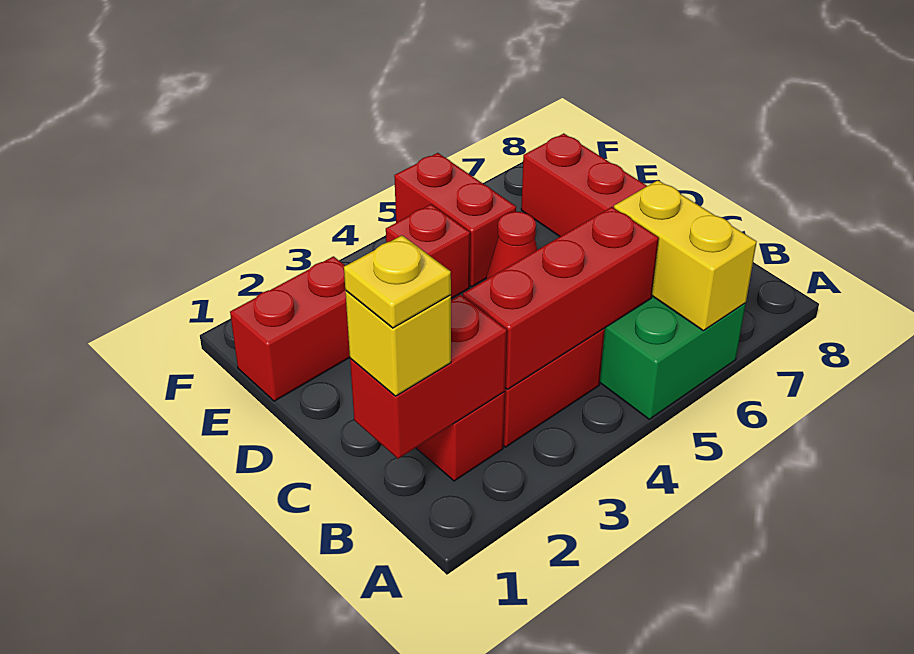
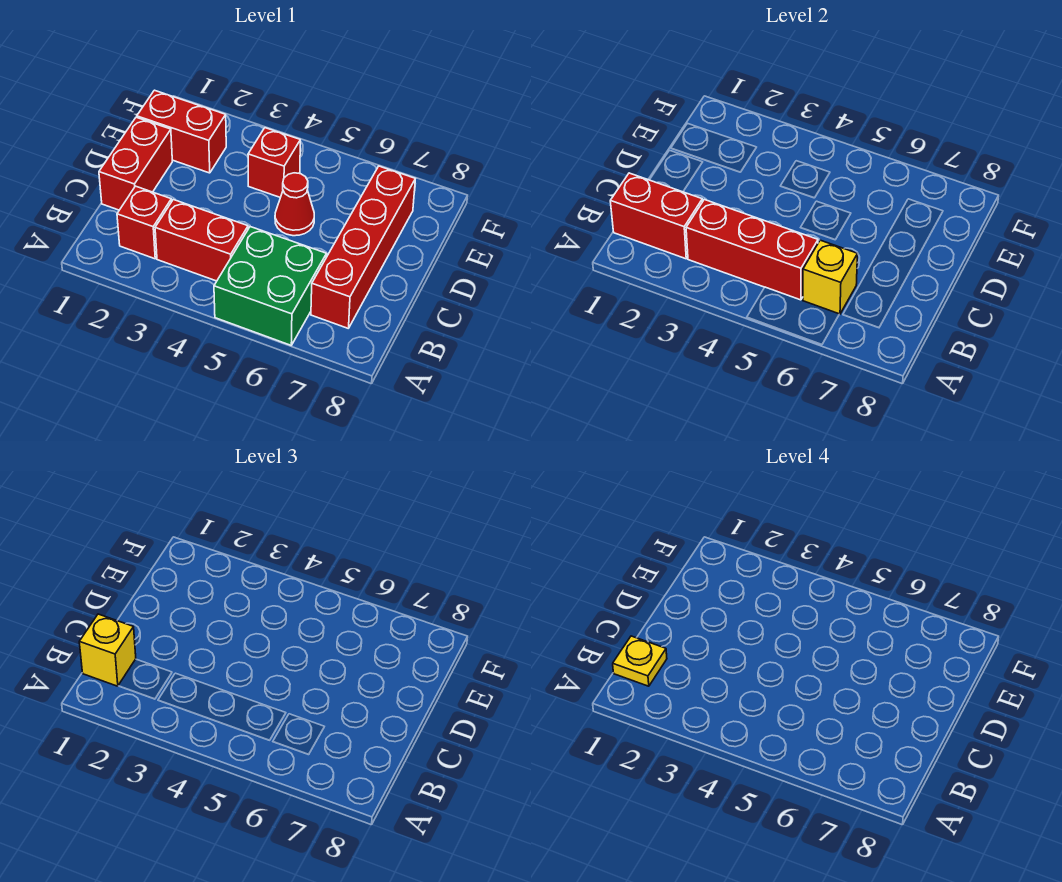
yellow brick A6:B6 level 2 -> yellow brick B6 level 2
red brick E5:F5 level 1 -> red brick C1:D1 level 1

